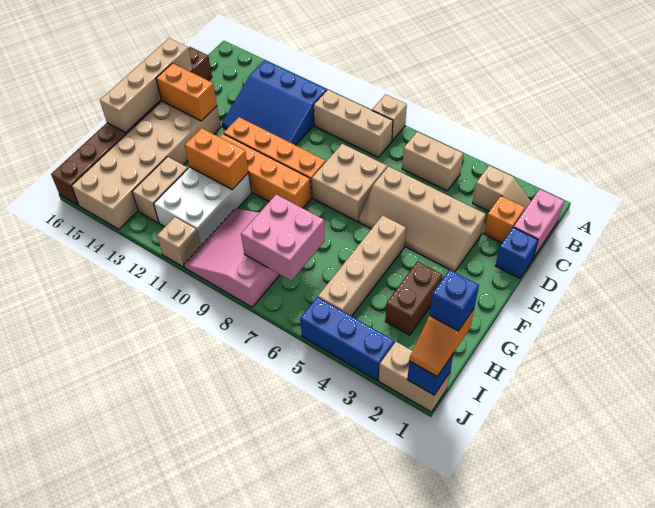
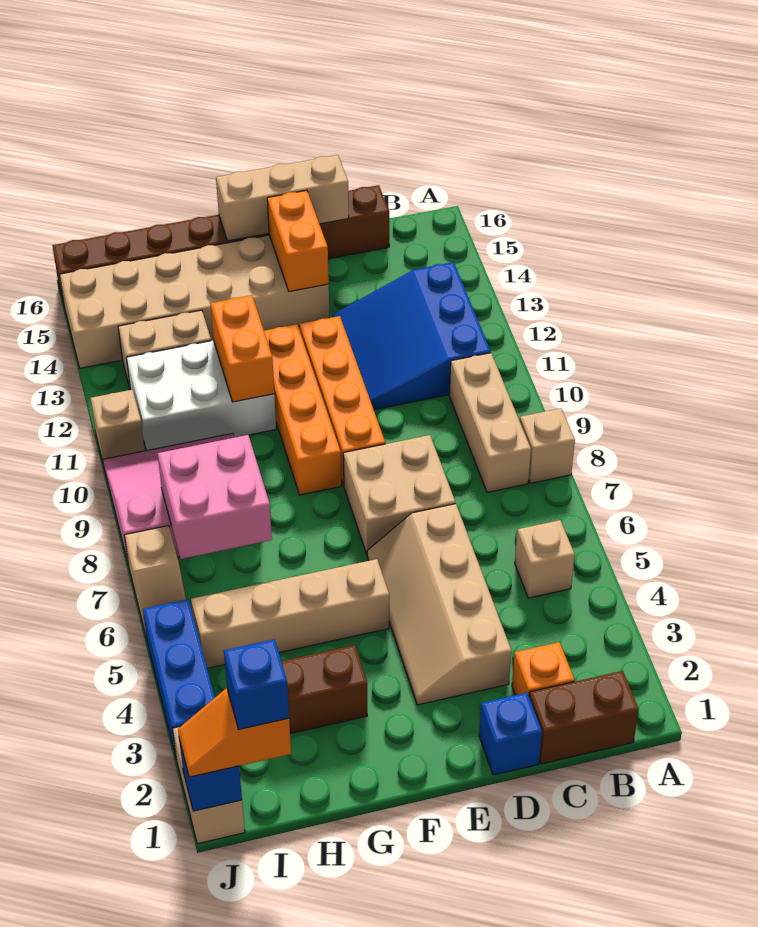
pink brick B1:C1 level 1 -> brown brick B1:C1 level 1
tan slope B2:B3 level 1 top 3 -> tan slope J6:J7 level 1 top 7
tan brick B5:B6 level 1 -> tan brick B5 level 1
tan brick D16:G16 level 2 -> tan brick D16:F16 level 2

